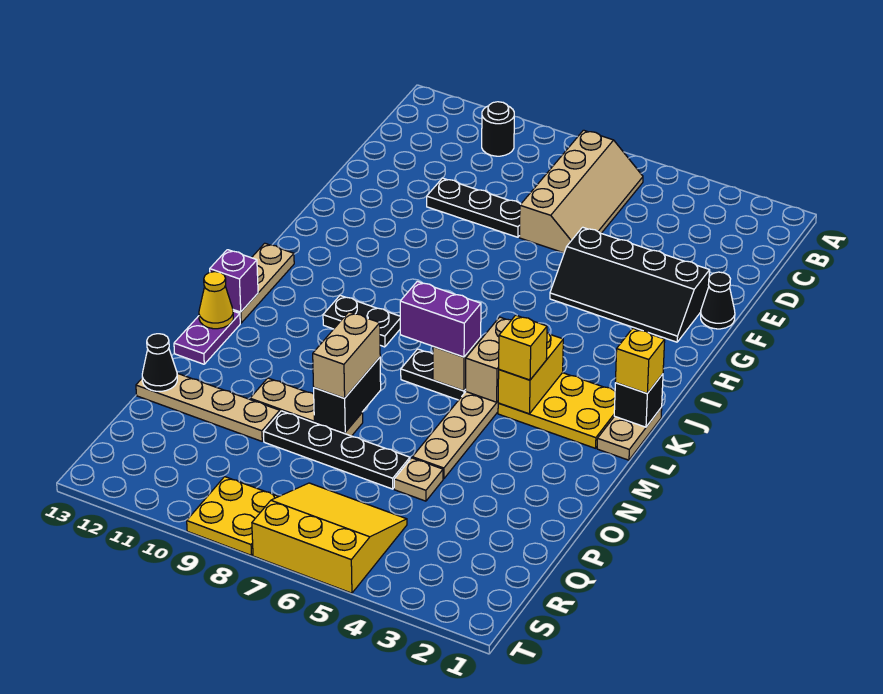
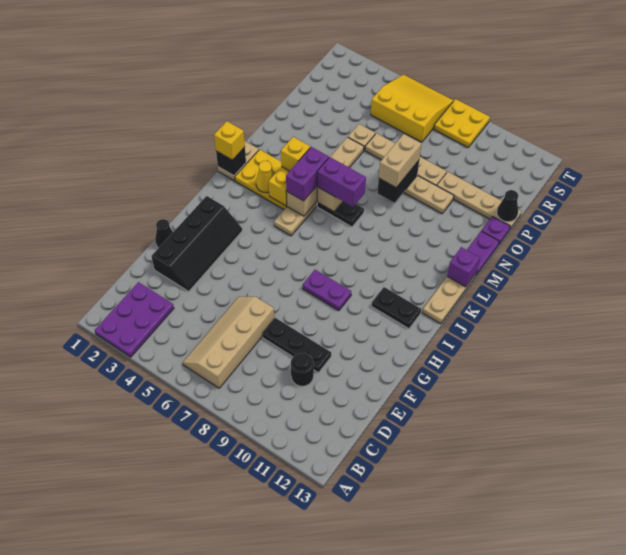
none -> purple plate A2:C3 level 1
black round brick B10 level 1 -> black round brick D10 level 1
black slope F2:G5 level 1 top F -> black slope E2:H3 level 1 top 2
none -> purple plate H8:H9 level 1
none -> purple brick K5:L5 level 3
black plate K9:K10 level 1 -> black plate I11:I12 level 1
yellow cone M13 level 2 -> yellow cone K3 level 2
none -> purple plate O13 level 1
black plate P6:P9 level 1 -> tan plate P6:P9 level 1
yellow slope R5:T7 level 1 top T -> yellow slope R5:T7 level 1 top R

